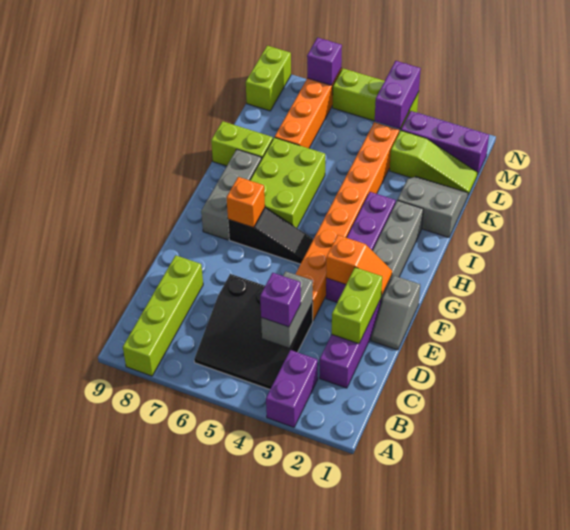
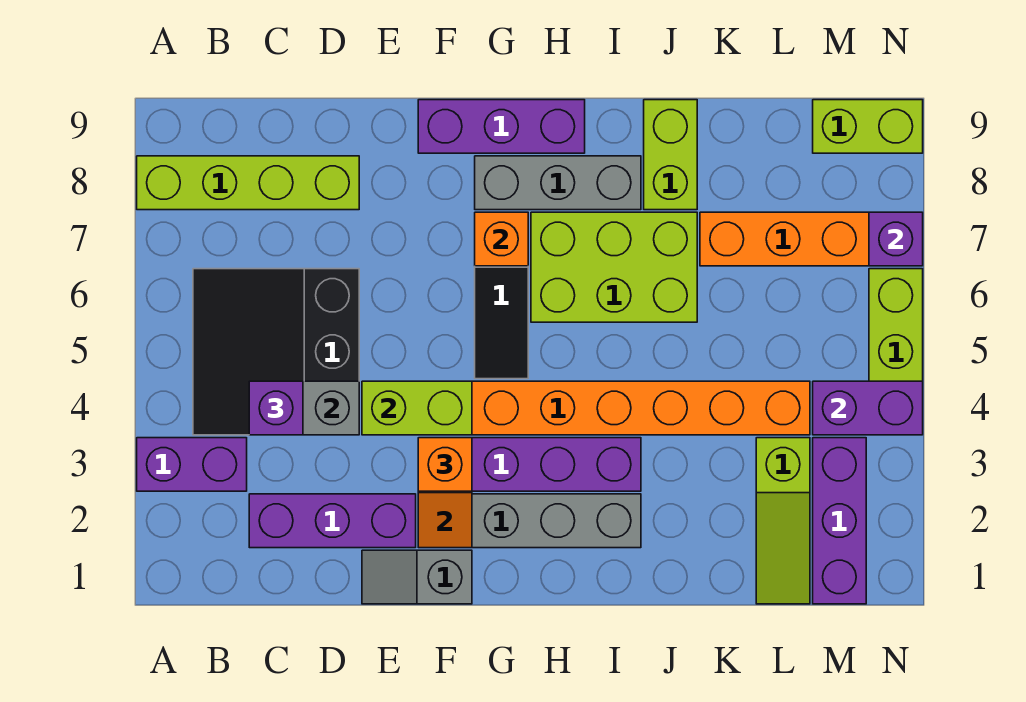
lime brick D2:E2 level 2 -> lime brick E4:F4 level 2
none -> orange brick F3 level 3
none -> purple brick F9:H9 level 1
grey slope J1:K2 level 1 top J -> none

